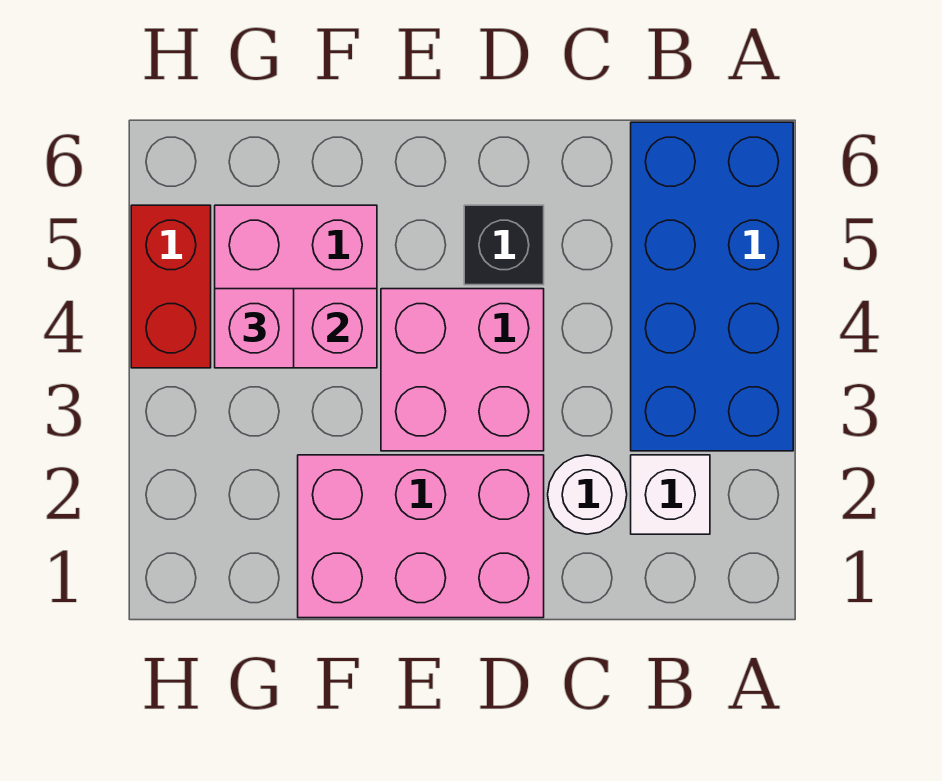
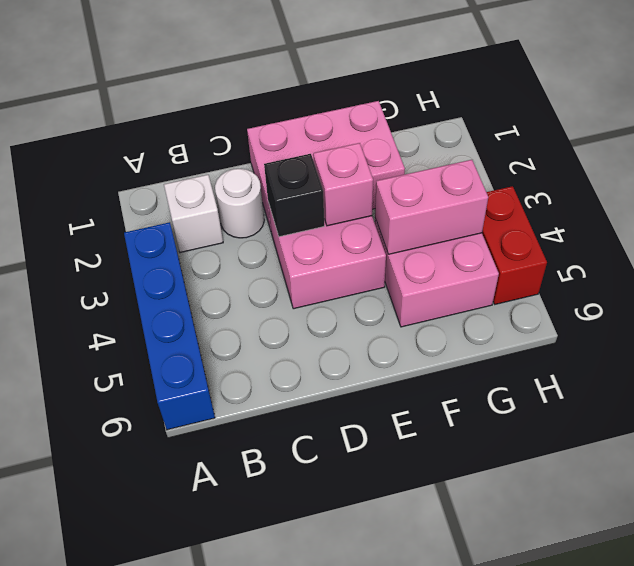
blue brick A3:B6 level 1 -> blue brick A3:A6 level 1
black brick D5 level 1 -> black brick D3 level 2
pink brick G4 level 3 -> pink brick E3 level 2

